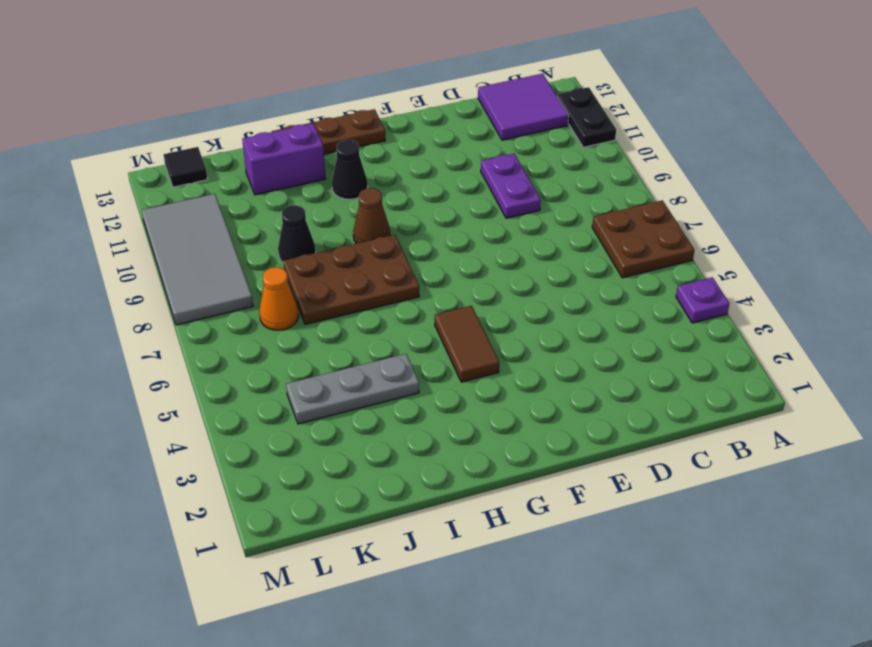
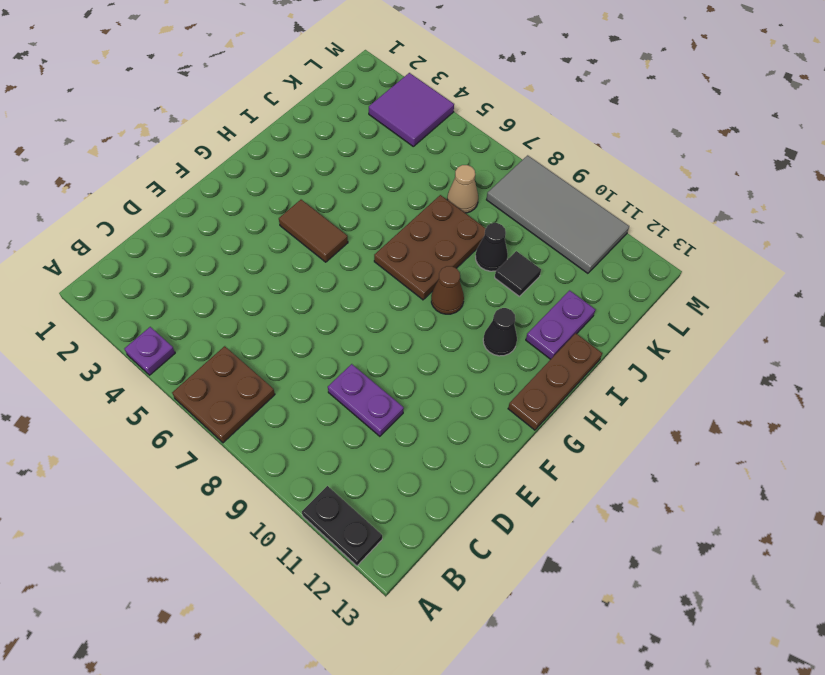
purple tile B12:C13 level 1 -> purple tile L3:M4 level 1
grey plate I4:K4 level 1 -> none
purple brick I12:J12 level 1 -> purple plate I12:J12 level 1
orange cone K7 level 1 -> tan cone K7 level 1
black tile L13 level 1 -> black tile J10 level 1

